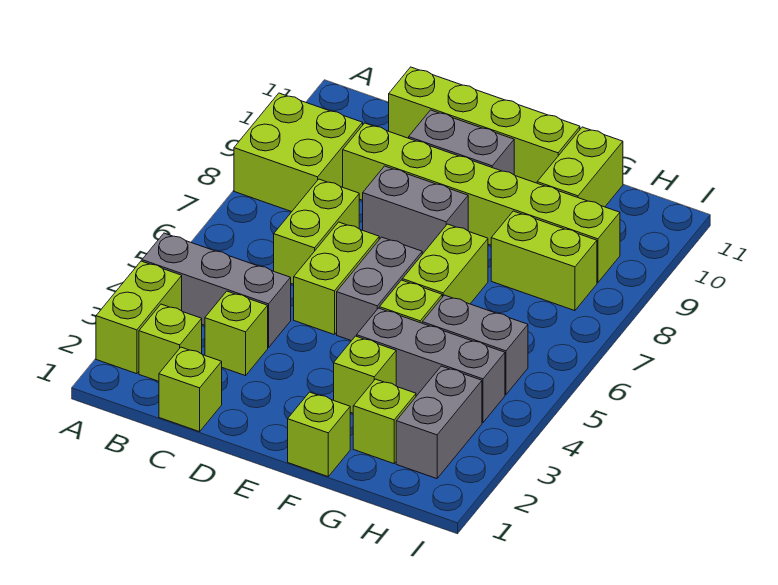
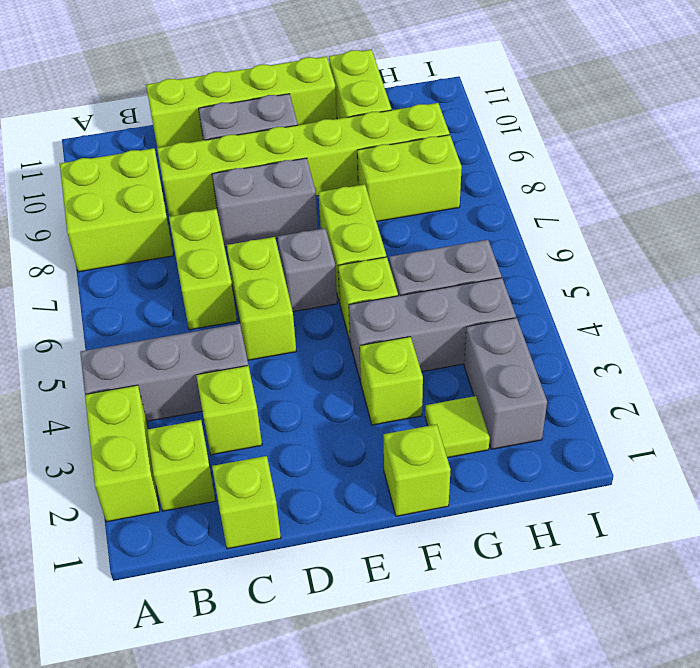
grey brick E5:E6 level 1 -> grey brick E6 level 1
lime brick G2 level 1 -> lime tile G2 level 1

